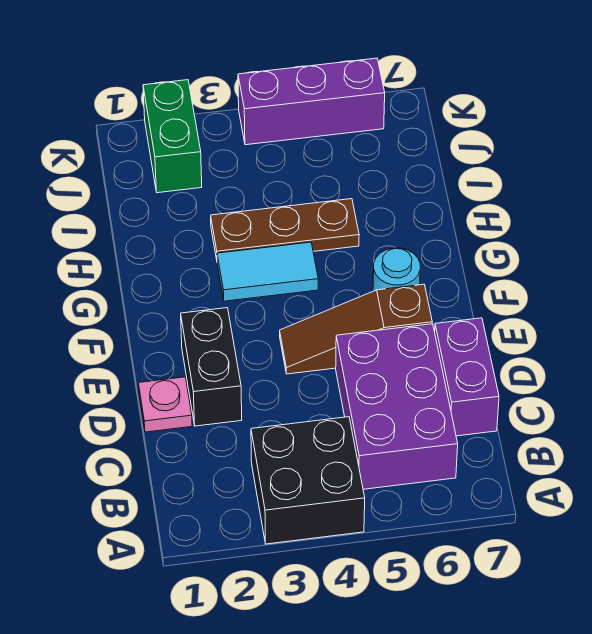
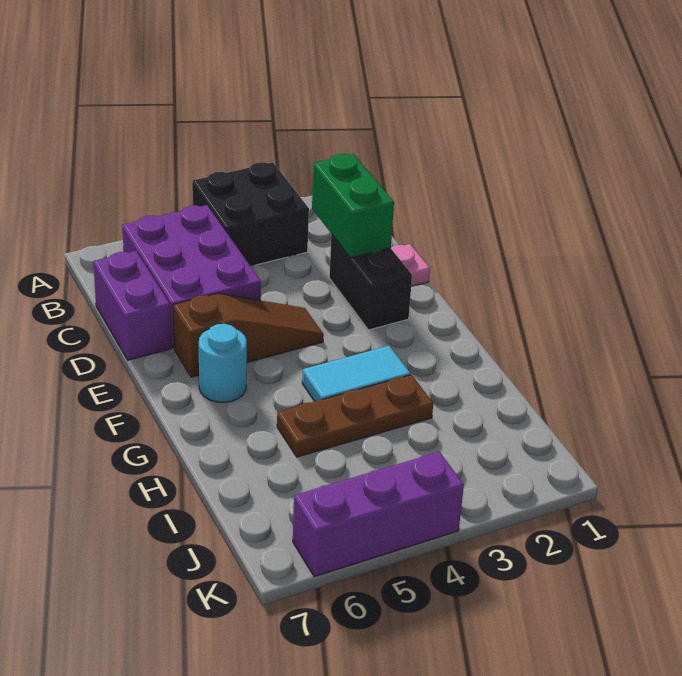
green brick J2:K2 level 1 -> green brick C2:D2 level 2

